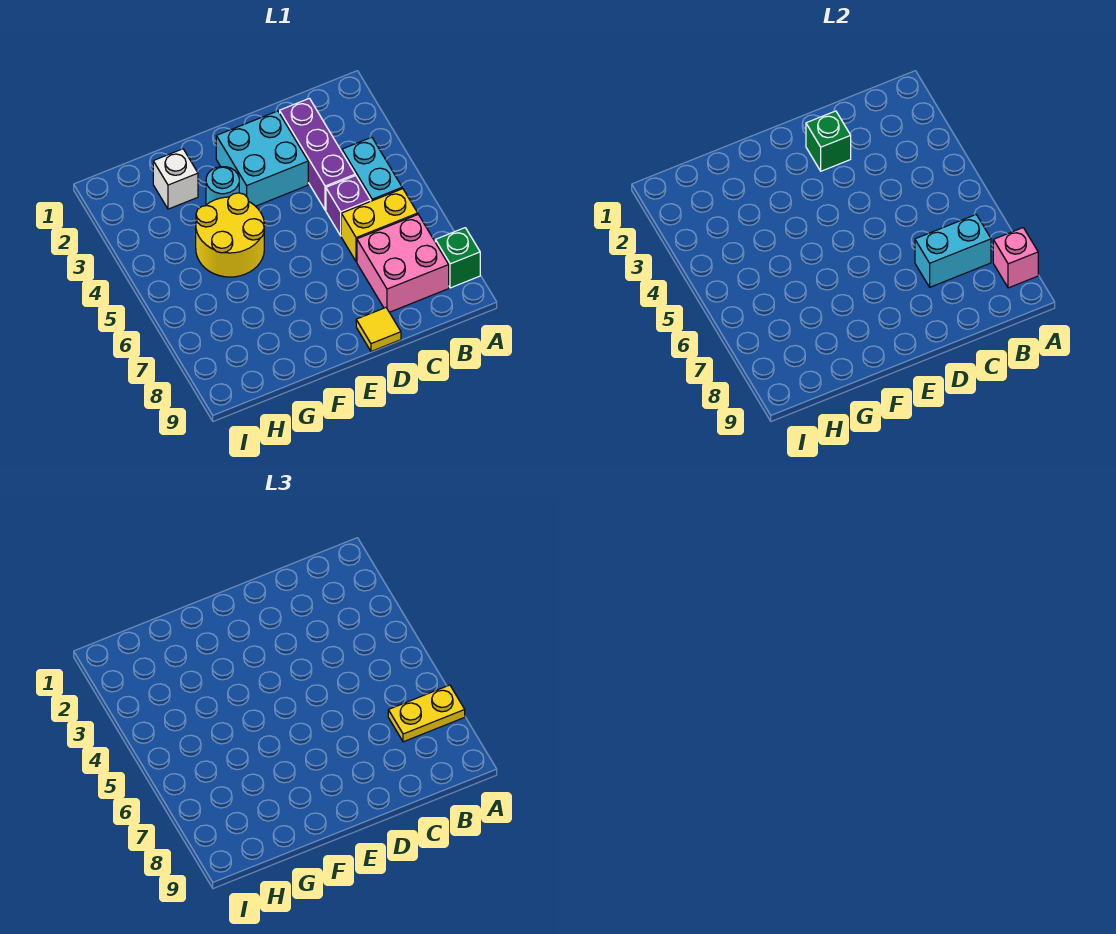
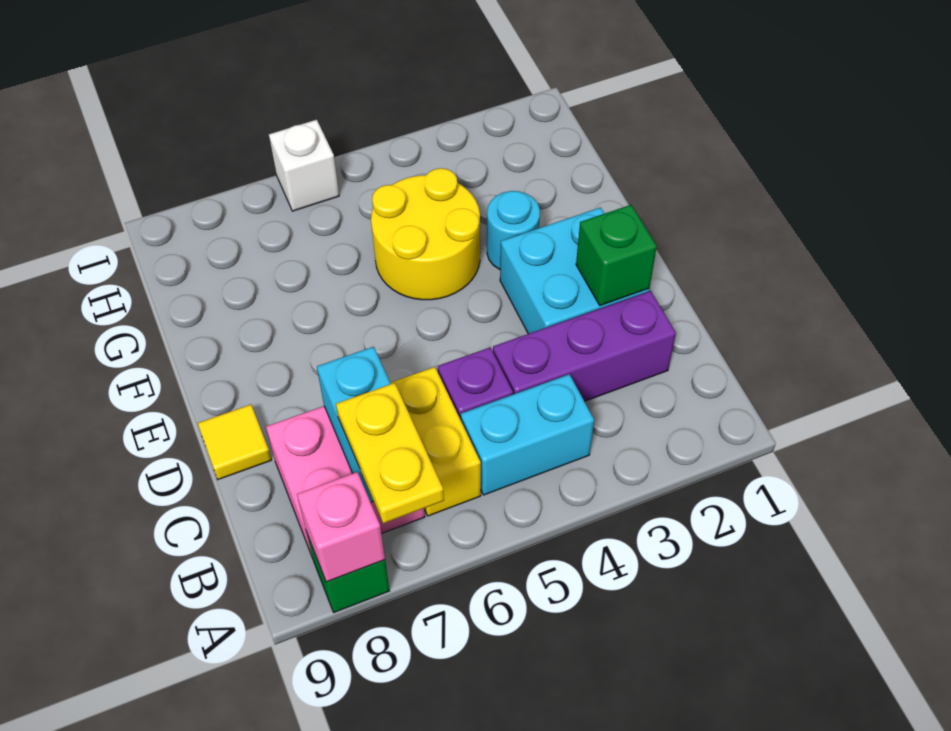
white brick G2 level 1 -> white brick I6 level 1

